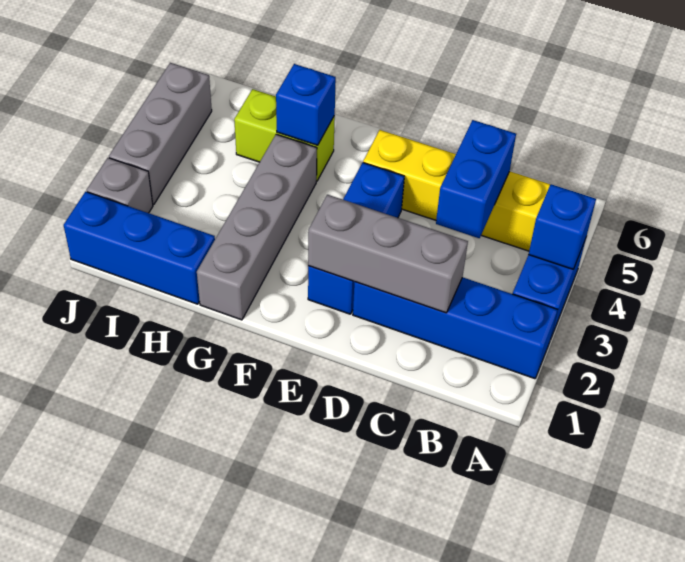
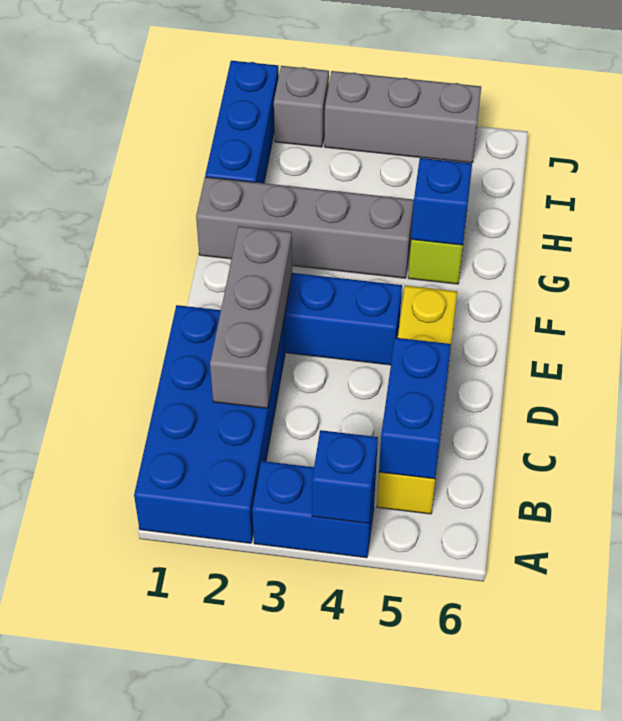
blue brick A2:D2 level 1 -> blue brick A1:D2 level 1
blue brick C4:C5 level 2 -> blue brick B5:C5 level 2

